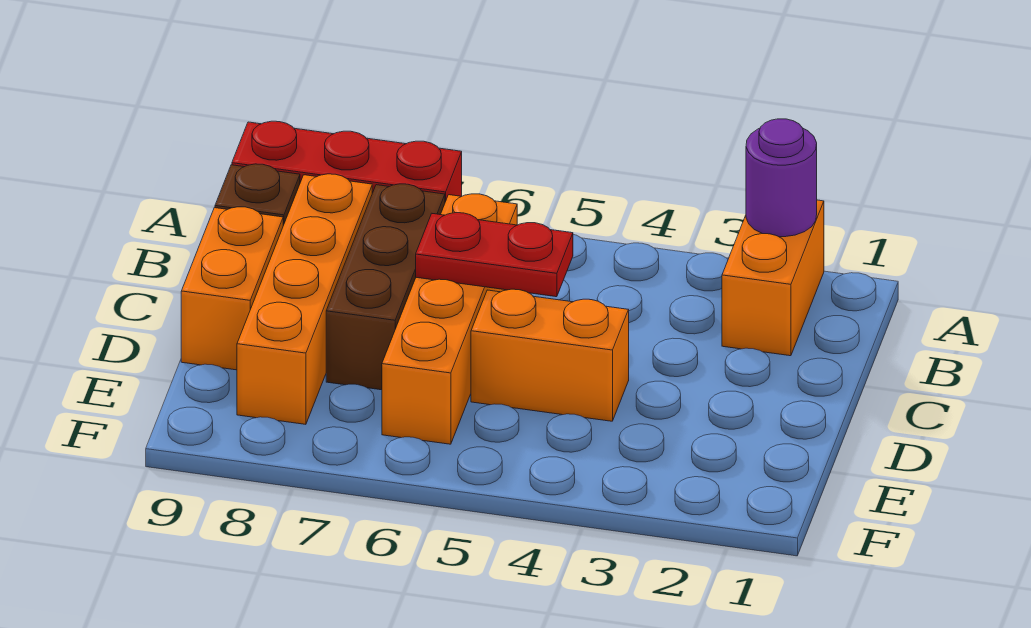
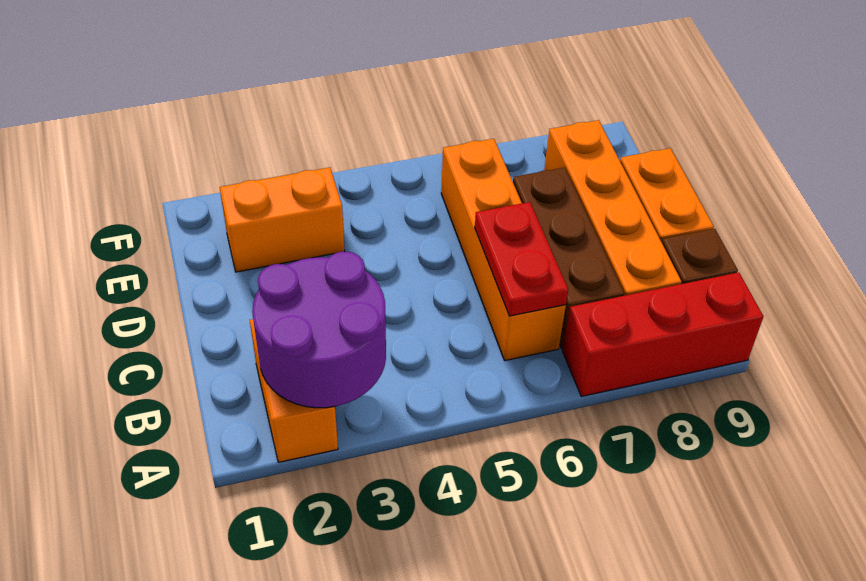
purple round brick A2 level 2 -> purple round brick A2:B3 level 2
red plate C5:C6 level 2 -> red plate B6:C6 level 2
orange brick D4:D5 level 1 -> orange brick E2:E3 level 1

